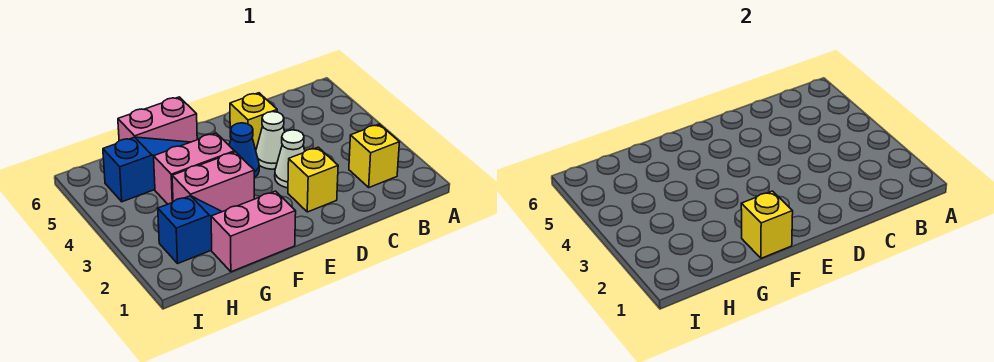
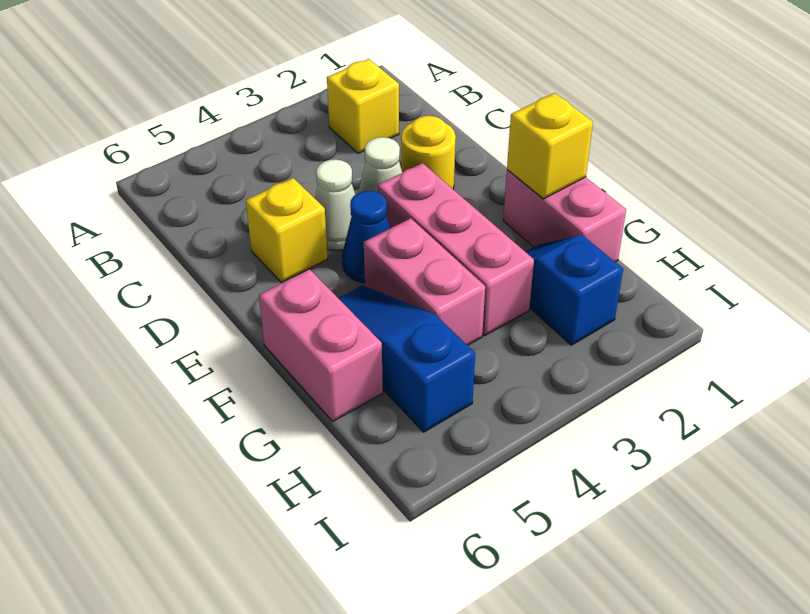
yellow brick D2 level 1 -> yellow round brick D2 level 1
pink brick F3:G3 level 1 -> pink brick E3:G3 level 1

